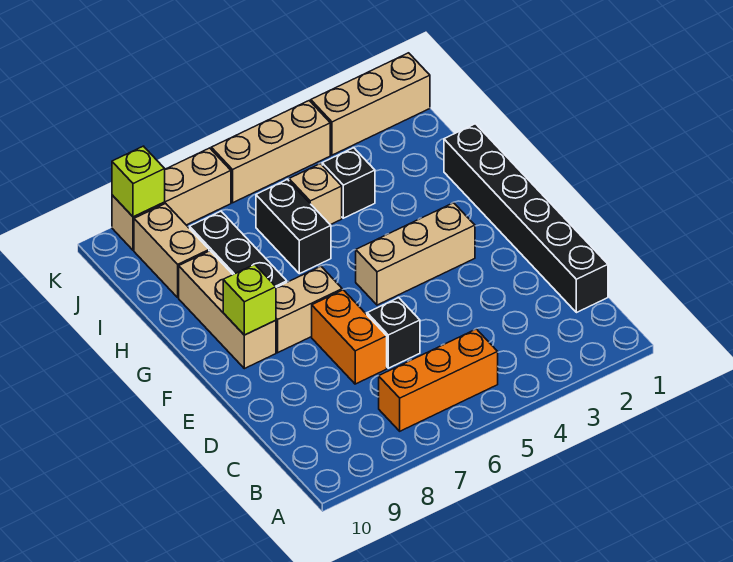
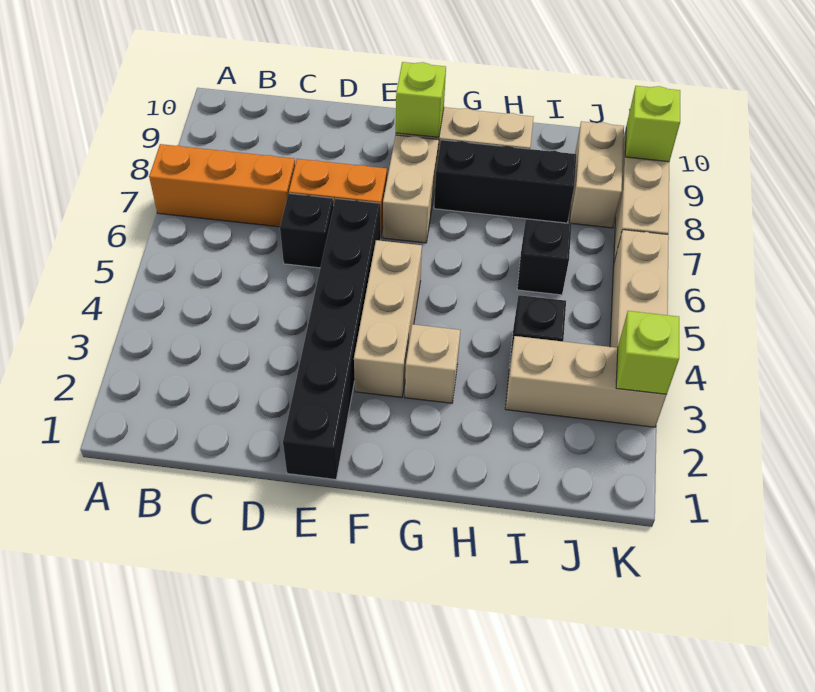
orange brick B5:B7 level 1 -> orange brick A7:C7 level 1
black brick C1:H1 level 1 -> black brick E1:E6 level 1
black brick H6:I6 level 1 -> black brick I6 level 1
tan brick I5 level 1 -> tan brick G3 level 1
tan brick I9:J9 level 1 -> tan brick J8:J9 level 1
tan brick K1:K3 level 1 -> tan brick I3:K3 level 1
none -> lime brick K3 level 2

